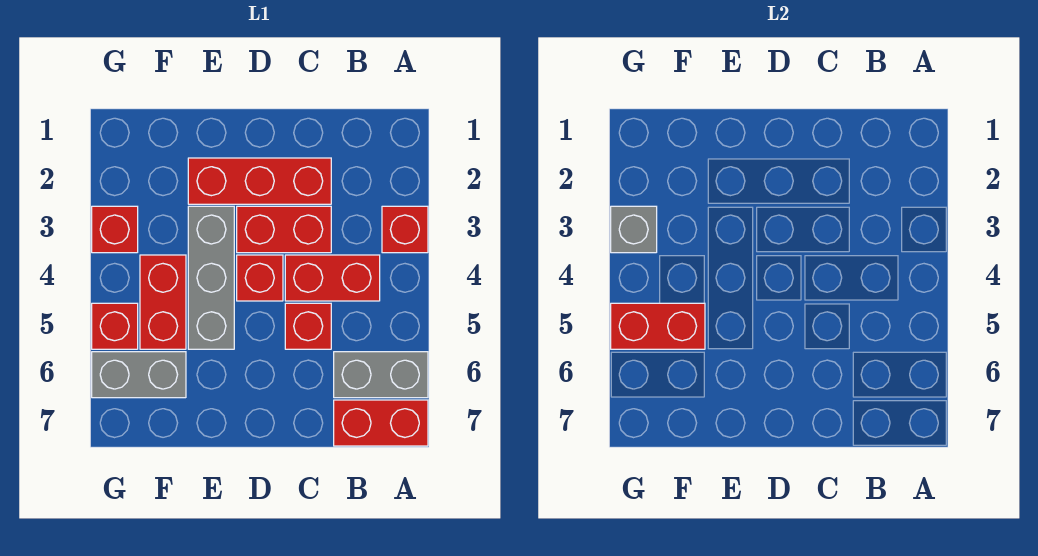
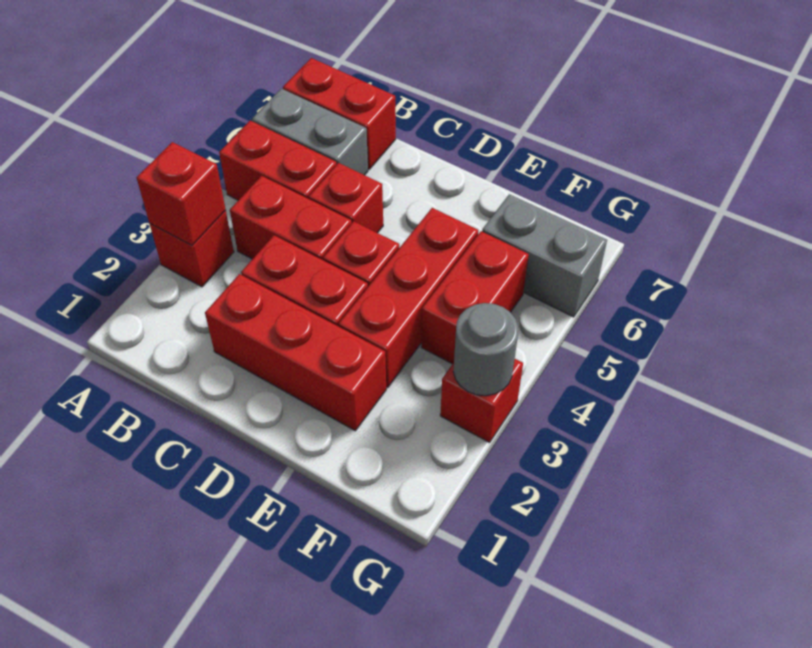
grey brick E3:E5 level 1 -> red brick E3:E5 level 1
red brick F5:G5 level 2 -> red brick A5:B5 level 1
grey brick G3 level 2 -> grey round brick G3 level 2
red brick G5 level 1 -> red brick A3 level 2

